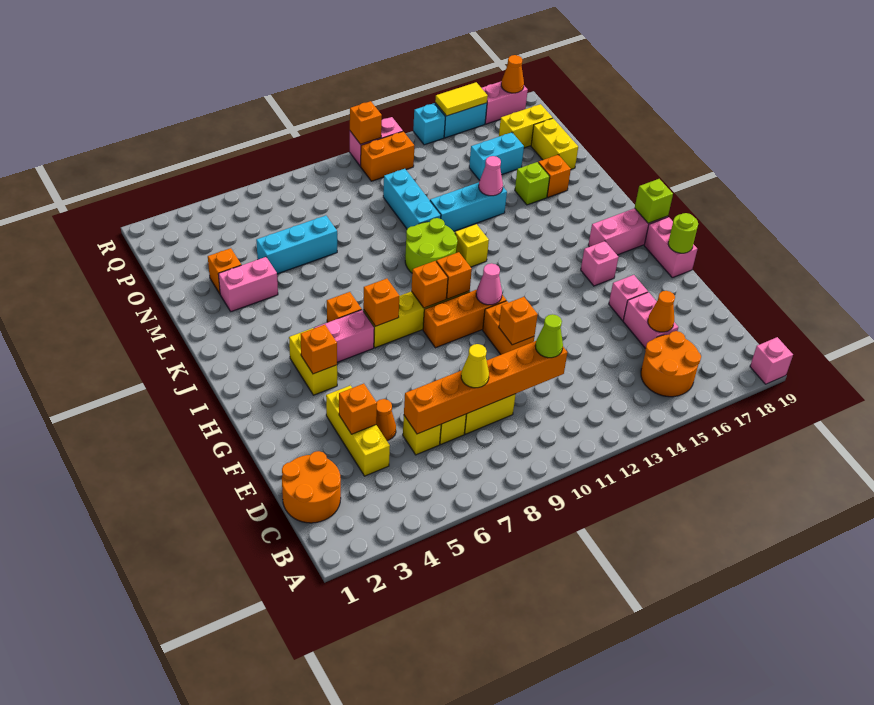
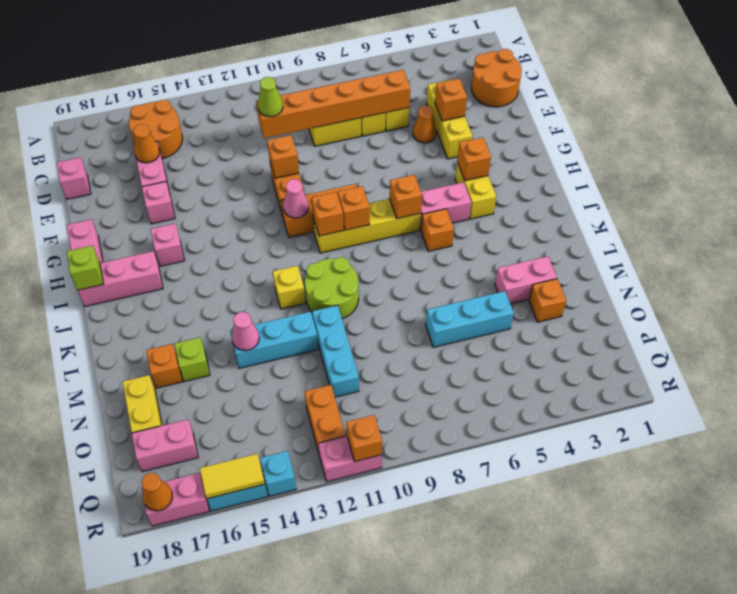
pink brick A19 level 1 -> pink brick D19 level 1
yellow cone D8 level 3 -> none
lime round brick G19 level 2 -> none
cyan brick O15:O16 level 1 -> none
yellow brick P17:P18 level 1 -> pink brick P17:P18 level 1
orange brick Q11:Q12 level 1 -> orange brick P12:Q12 level 1

